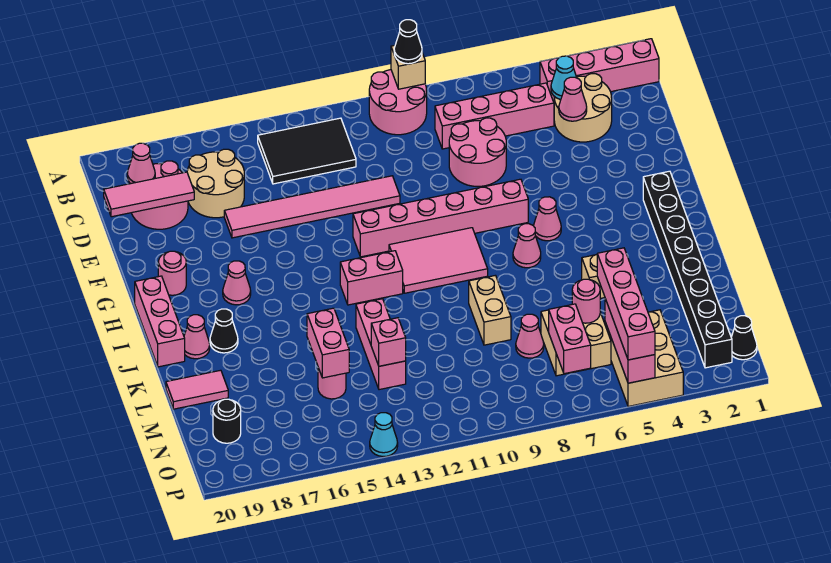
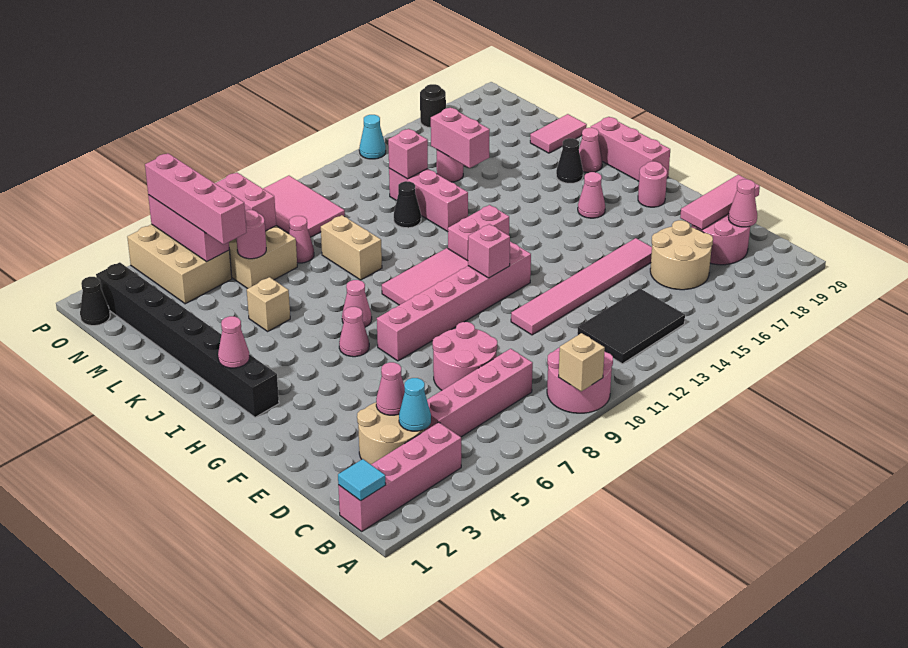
black cone A9 level 3 -> black cone L12 level 1
none -> cyan tile B1 level 2
none -> pink brick G11 level 2
none -> pink cone I2 level 2
none -> pink tile N9:P10 level 1
black round brick N19 level 1 -> black round brick P17 level 1

